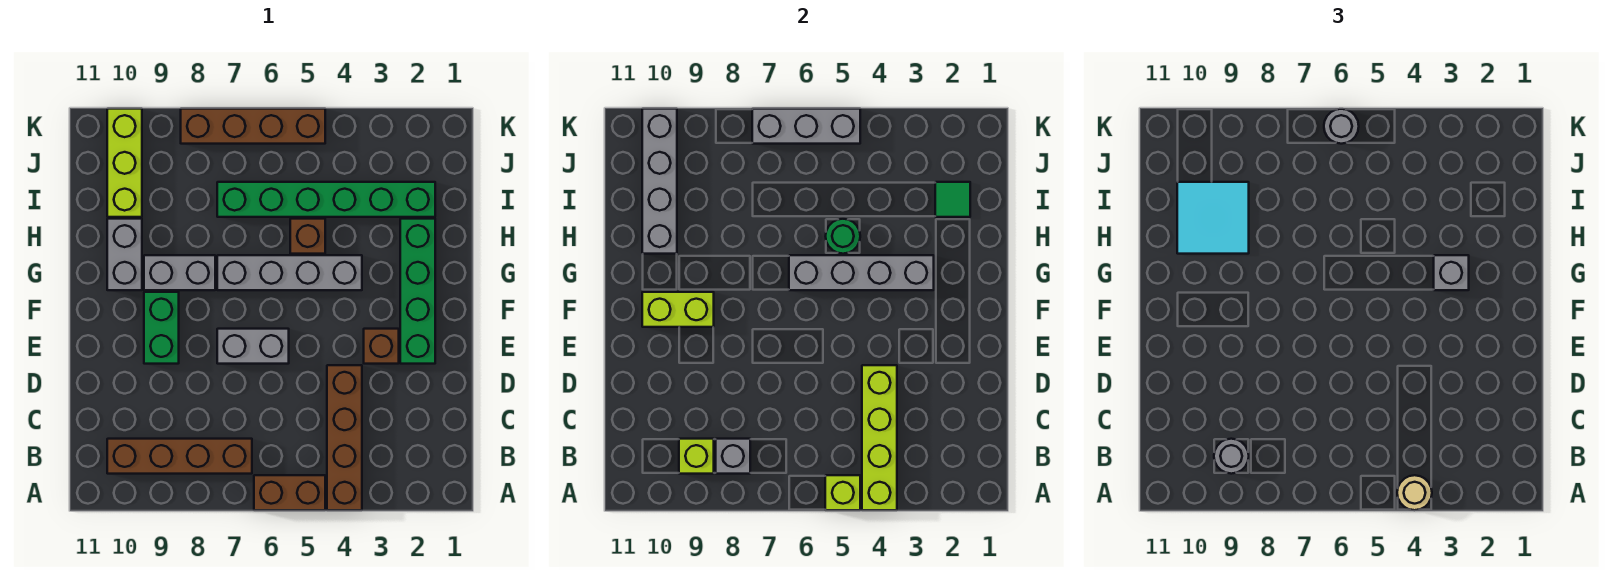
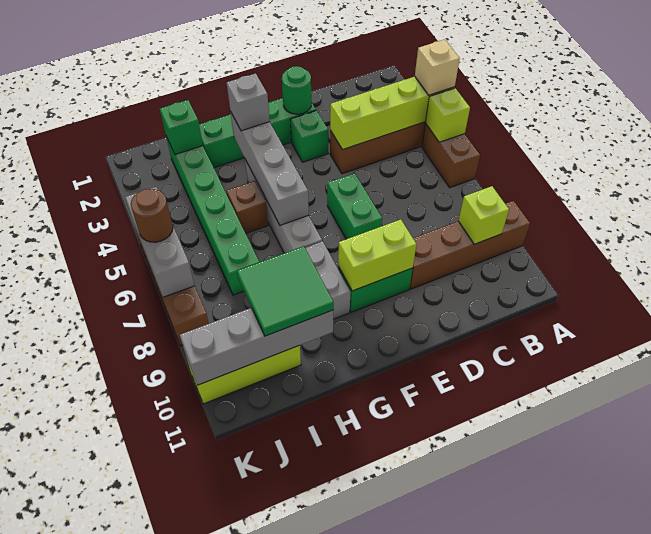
tan round brick A4 level 3 -> tan brick A4 level 3
brown brick B7:B10 level 1 -> brown brick A9:D9 level 1
grey brick B8 level 2 -> none
grey round brick B9 level 3 -> none
brown brick E3 level 1 -> green brick E3 level 1
grey brick E6:E7 level 1 -> green brick E6:E7 level 1
lime brick F9:F10 level 2 -> lime brick E9:F9 level 2
grey brick G10:H10 level 1 -> none
green round brick H5 level 2 -> green round brick E2 level 2
cyan tile H9:I10 level 3 -> green tile H9:I10 level 3
green tile I2 level 2 -> green brick I2 level 2
grey round brick K6 level 3 -> brown round brick K6 level 3

